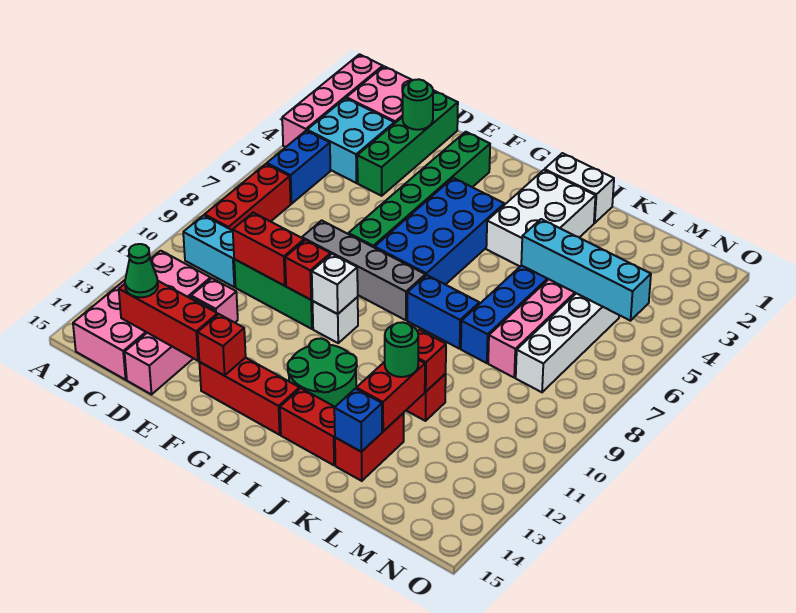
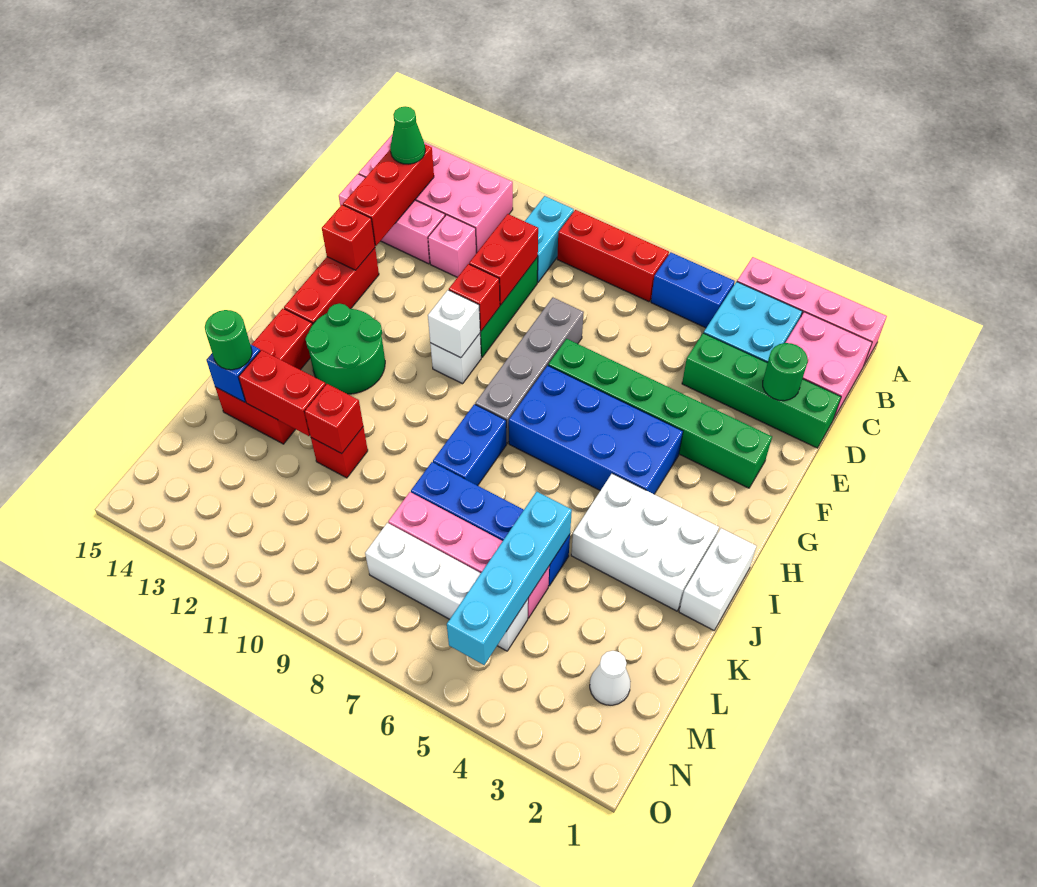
green round brick K12 level 3 -> green round brick K14 level 3
none -> white cone M2 level 1

